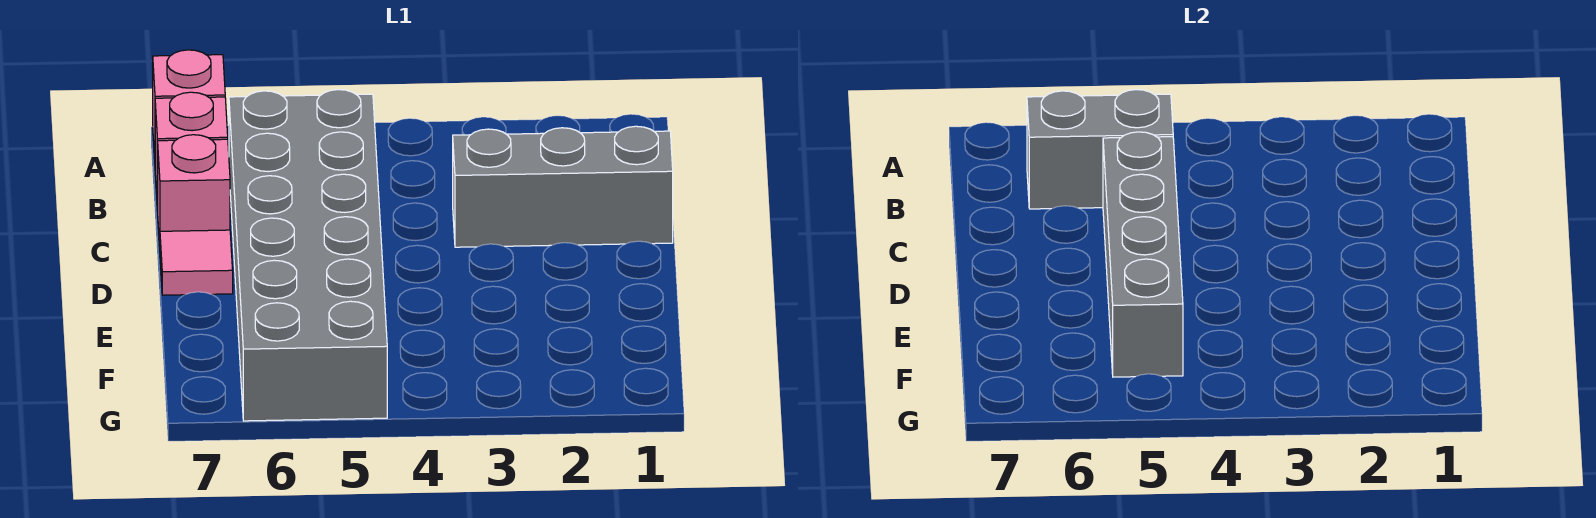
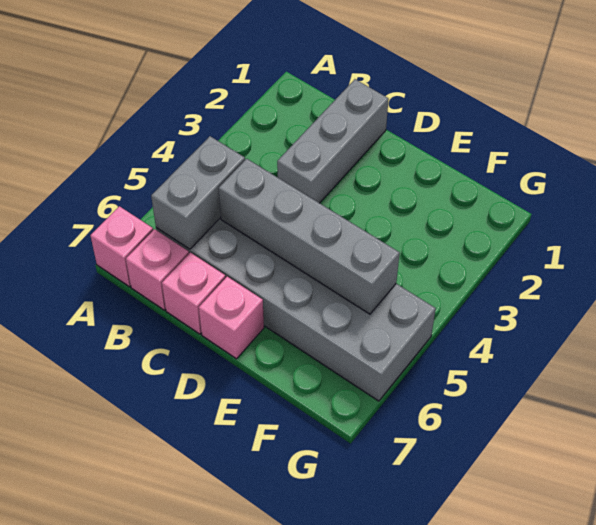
pink tile D7 level 1 -> pink brick D7 level 1

